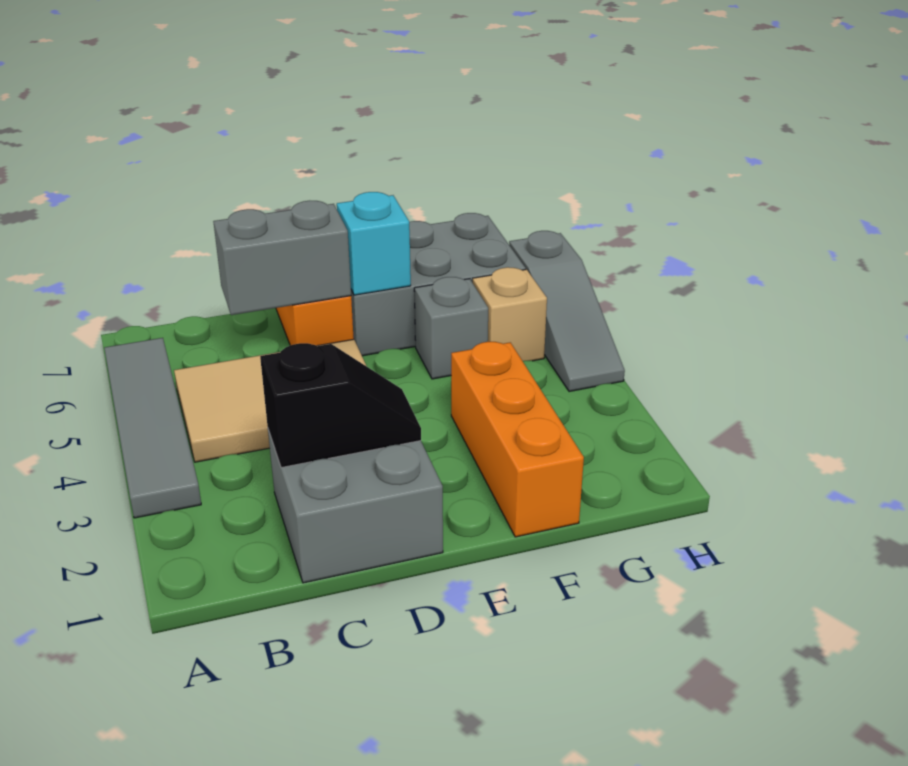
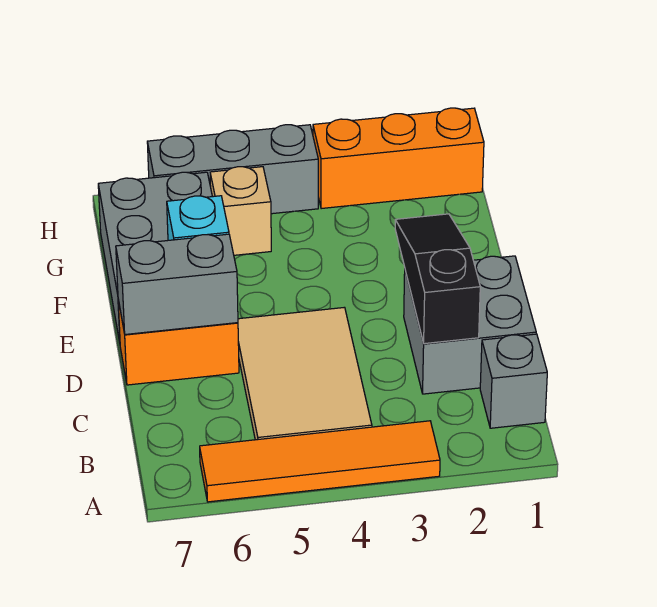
grey tile A3:A6 level 1 -> orange tile A3:A6 level 1
black slope C2:D2 level 2 top C -> black slope C2:E2 level 2 top C
grey brick C6:D6 level 2 -> grey brick D6:D7 level 2
orange brick F1:F3 level 1 -> orange brick H1:H3 level 1
grey brick F5 level 1 -> grey brick B1 level 1
grey slope H4:H6 level 1 top 6 -> grey brick H4:H6 level 1

